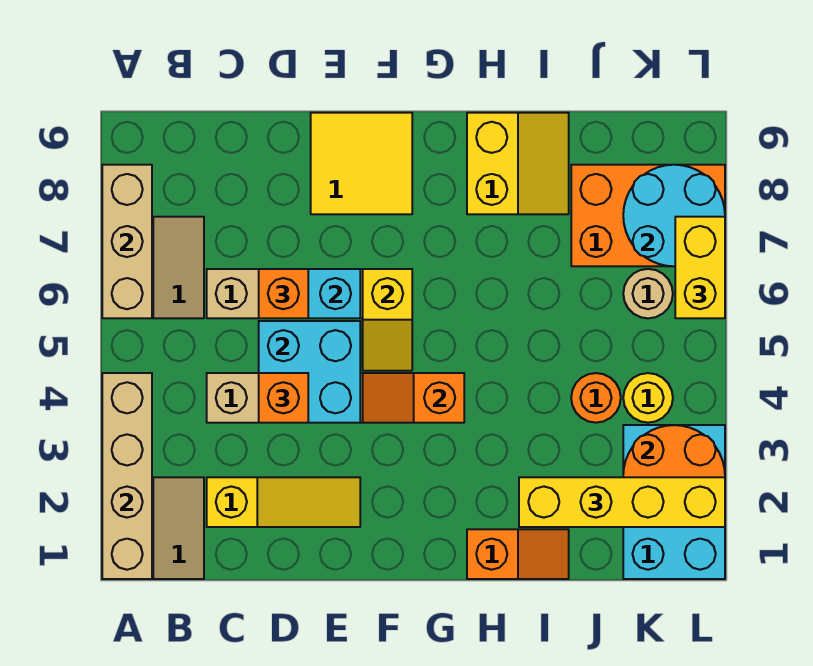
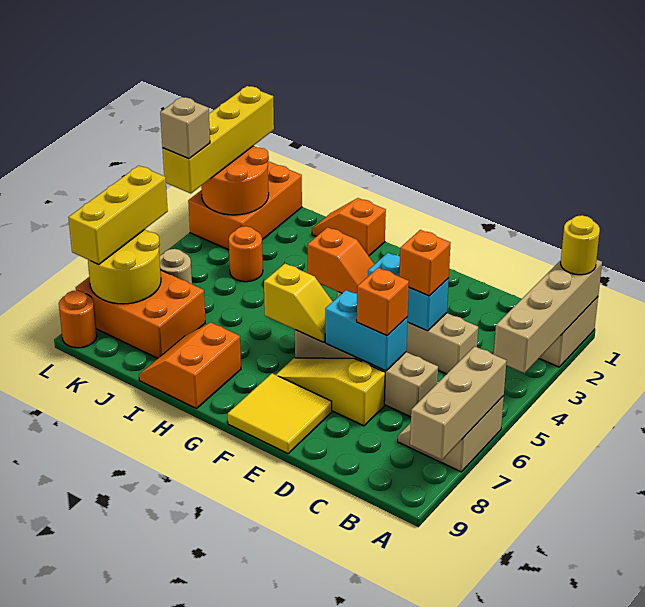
yellow slope C2:E2 level 1 top C -> yellow slope D7:F7 level 1 top D
cyan brick D4:E5 level 2 -> cyan brick D4:E4 level 2
yellow slope F5:F6 level 2 top 6 -> yellow slope F6:G6 level 2 top G
yellow slope H8:I9 level 1 top H -> orange slope H8:I9 level 1 top H
yellow brick I2:L2 level 3 -> yellow brick L1:L4 level 3
cyan brick K1:L3 level 1 -> orange brick K1:L3 level 1
yellow round brick K4 level 1 -> yellow round brick A1 level 3
cyan round brick K7:L8 level 2 -> yellow round brick K7:L8 level 2
none -> tan brick L4 level 4
yellow brick L6:L7 level 3 -> yellow brick L6:L8 level 3
none -> orange round brick L9 level 1

